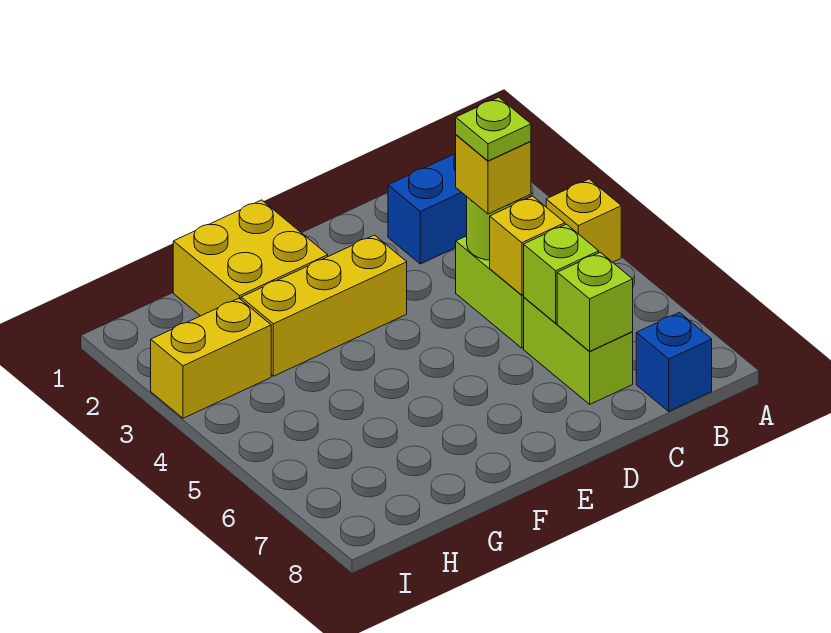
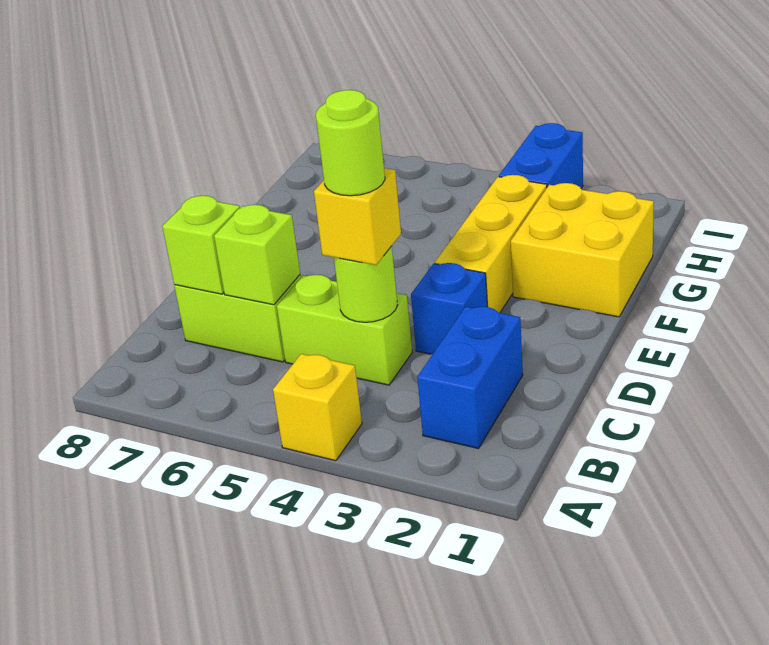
blue brick B8 level 1 -> blue brick D3 level 1
lime plate C4 level 4 -> lime round brick C4 level 4
yellow brick C5 level 2 -> none
yellow brick H3:I3 level 1 -> blue brick H3:I3 level 1

